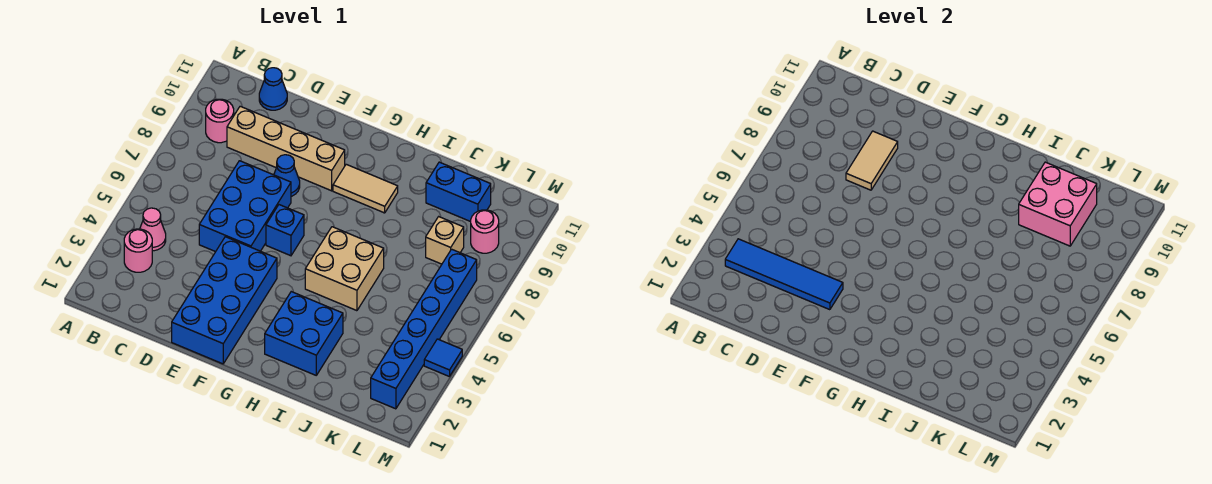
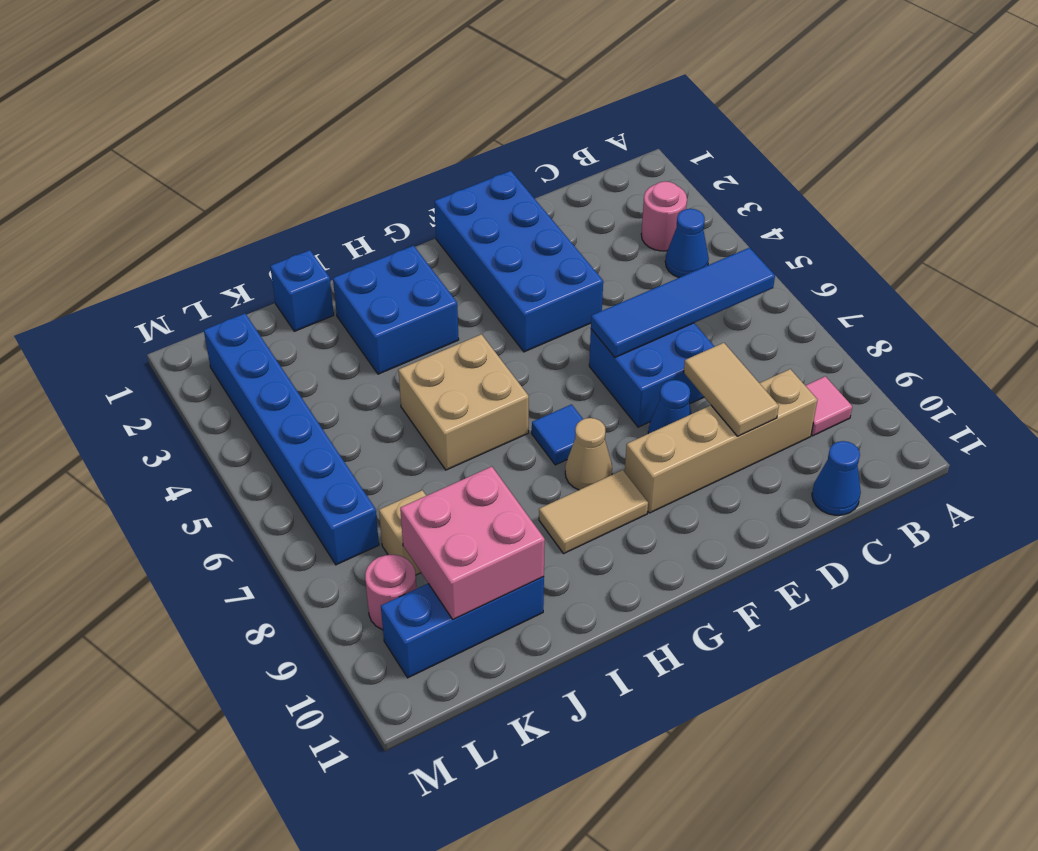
blue tile B3:E3 level 2 -> blue tile B6:E6 level 2
pink cone B4 level 1 -> blue cone B4 level 1
pink round brick B9 level 1 -> pink tile B9 level 1
blue brick D5:E7 level 1 -> blue brick D6:E7 level 1
blue brick F6 level 1 -> blue brick J1 level 1
none -> tan cone G8 level 1
blue brick J10:K10 level 1 -> blue brick J10:L10 level 1
blue tile M4 level 1 -> blue tile G7 level 1

